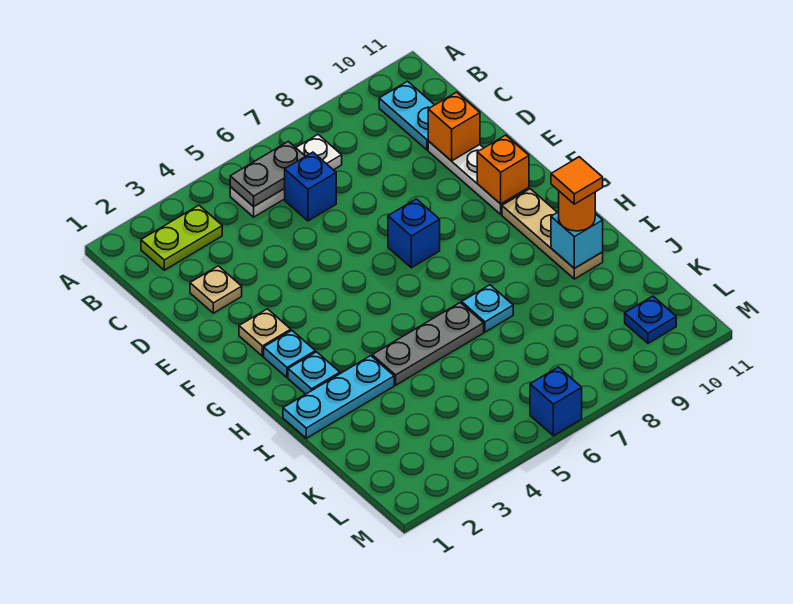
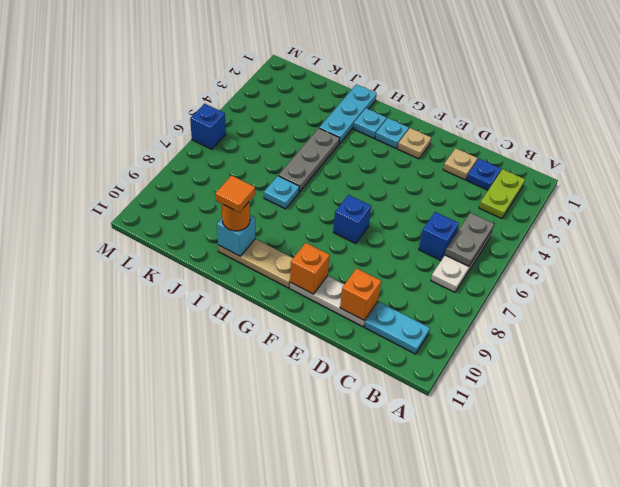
blue plate L10 level 1 -> blue plate C2 level 1

